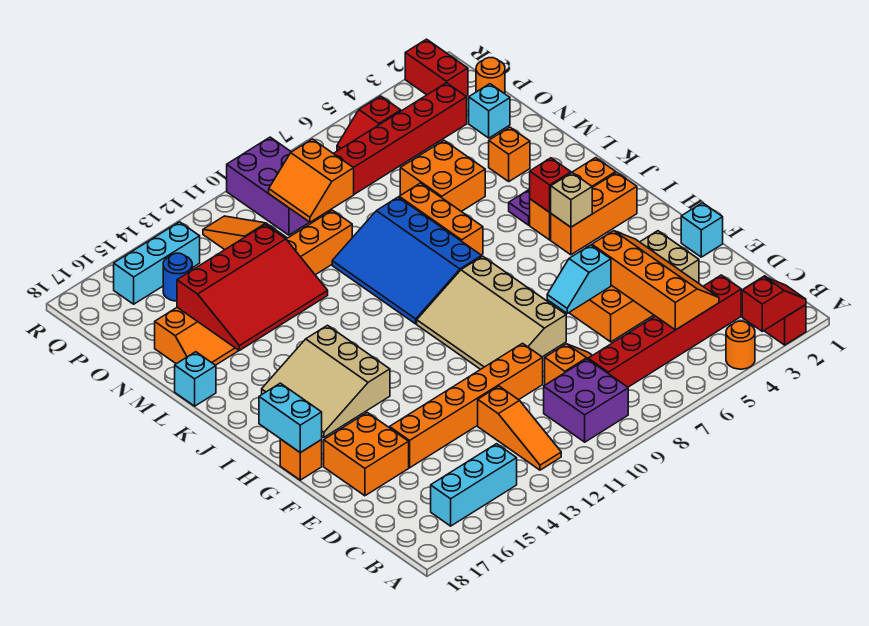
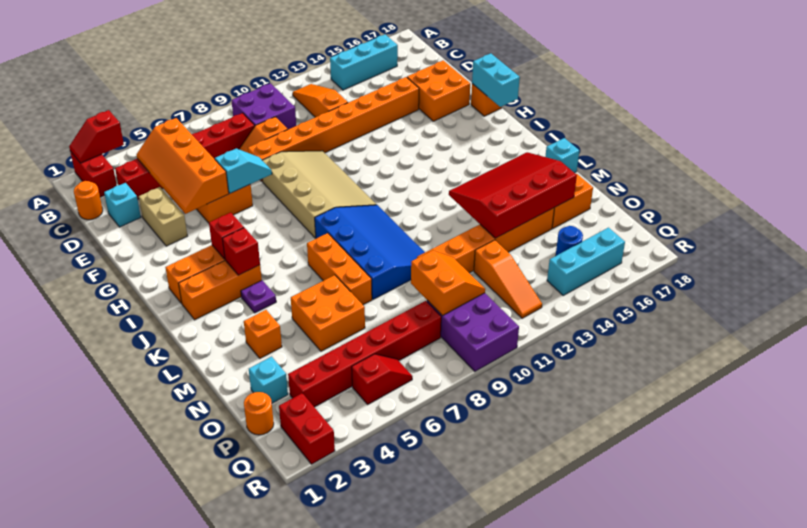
orange round brick A4 level 1 -> orange round brick C1 level 1
orange brick E10:E15 level 1 -> orange brick E8:E15 level 1
cyan brick F1 level 1 -> cyan brick D2 level 1
tan slope H14:J16 level 1 top 14 -> none
tan brick I4 level 2 -> red brick I4 level 2

